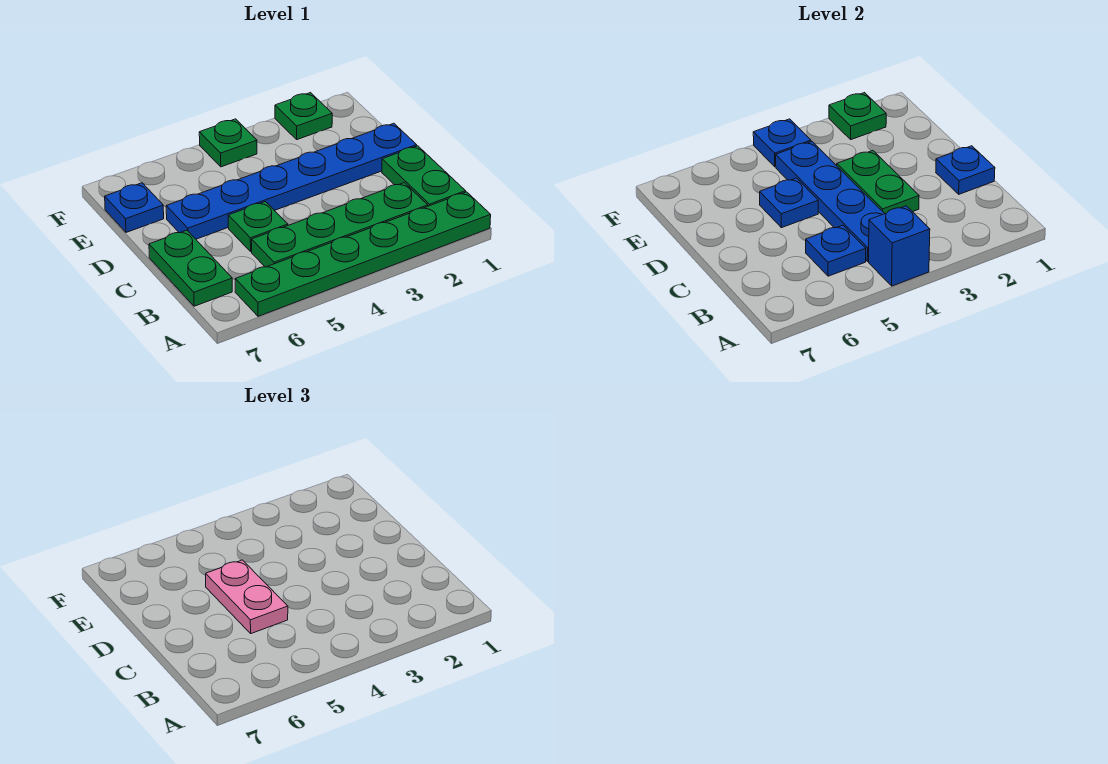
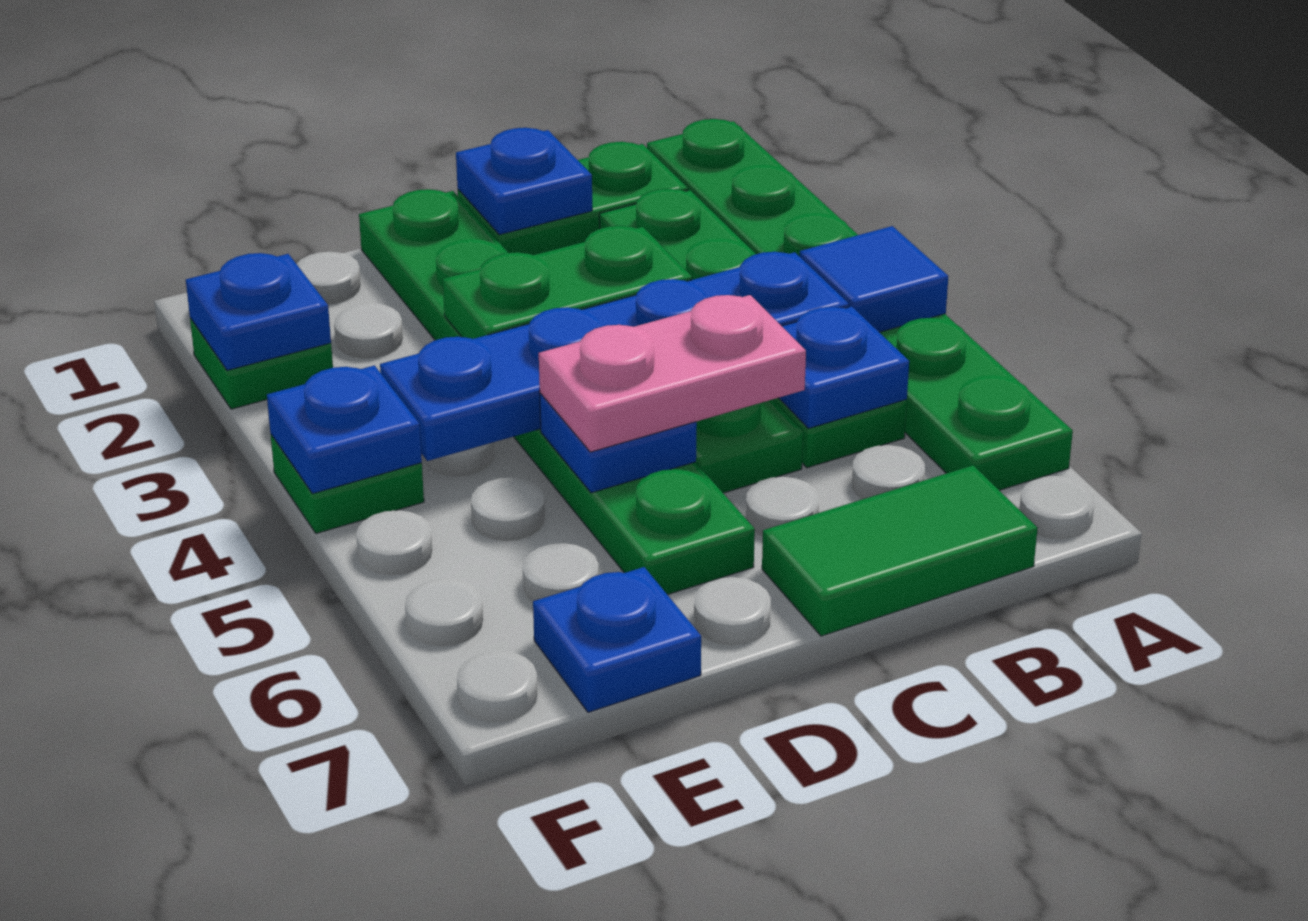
blue brick A4 level 2 -> blue tile A4 level 2
green plate B7:C7 level 1 -> green tile B7:C7 level 1
blue plate D1:D6 level 1 -> green plate D1:D6 level 1
green plate F2 level 2 -> blue plate F2 level 2

